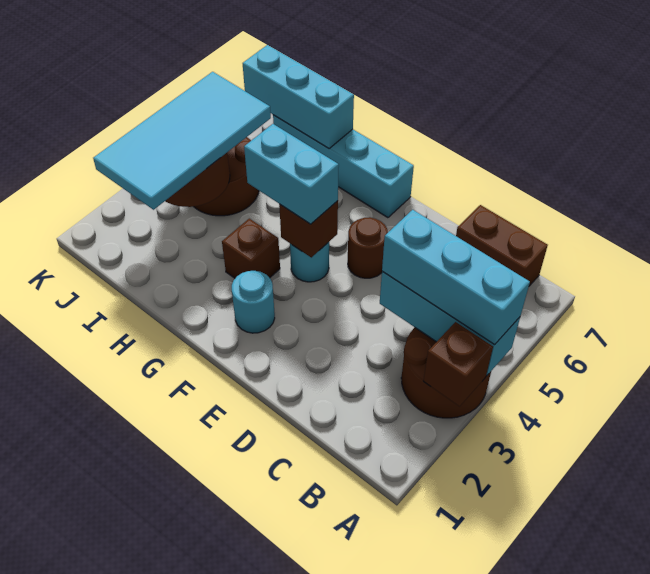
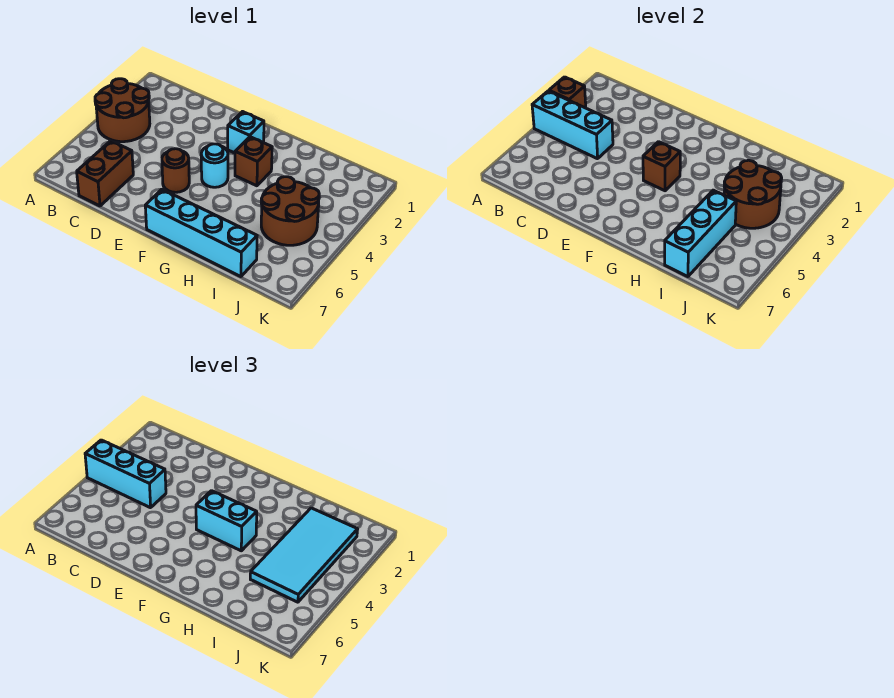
brown brick B7:C7 level 1 -> brown brick C6:C7 level 1
cyan round brick F2 level 1 -> cyan brick F2 level 1
cyan brick H7:J7 level 2 -> cyan brick I5:I7 level 2

